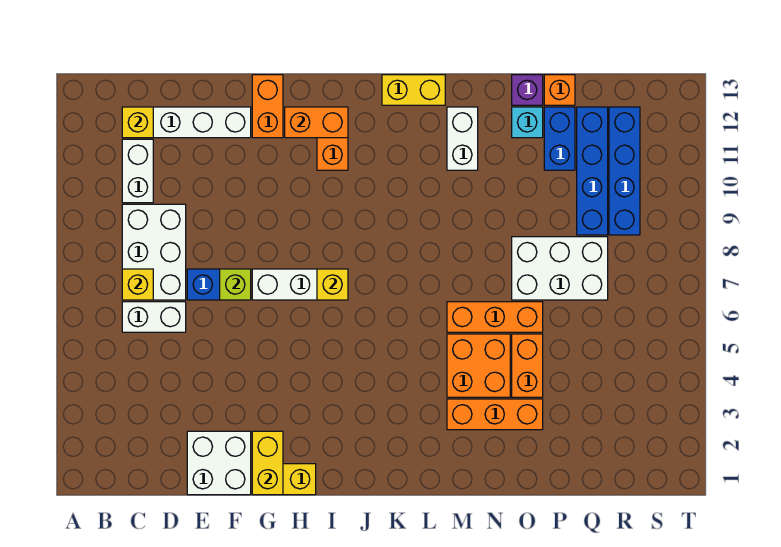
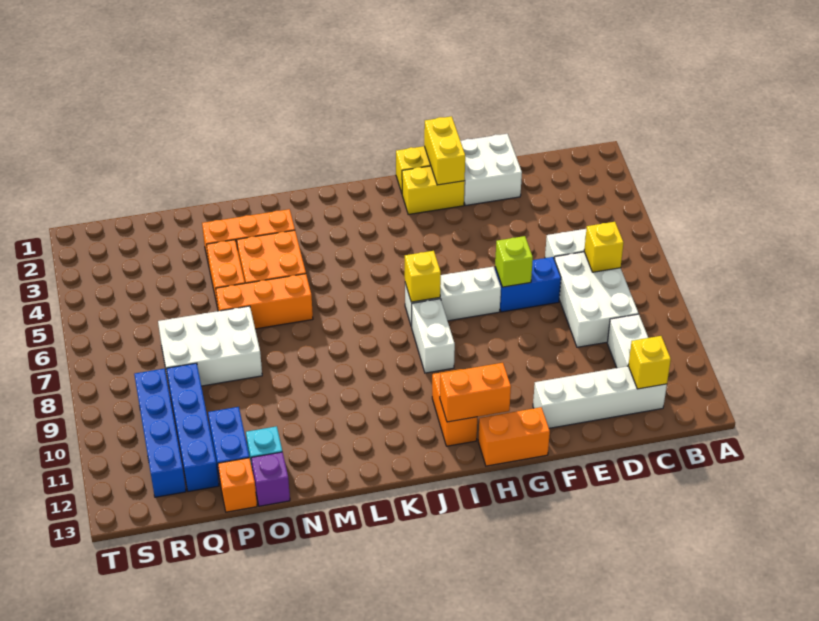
orange brick G12:G13 level 1 -> orange brick G13:H13 level 1
yellow brick K13:L13 level 1 -> yellow brick G2:H2 level 1
white brick M11:M12 level 1 -> white brick I8:I9 level 1

